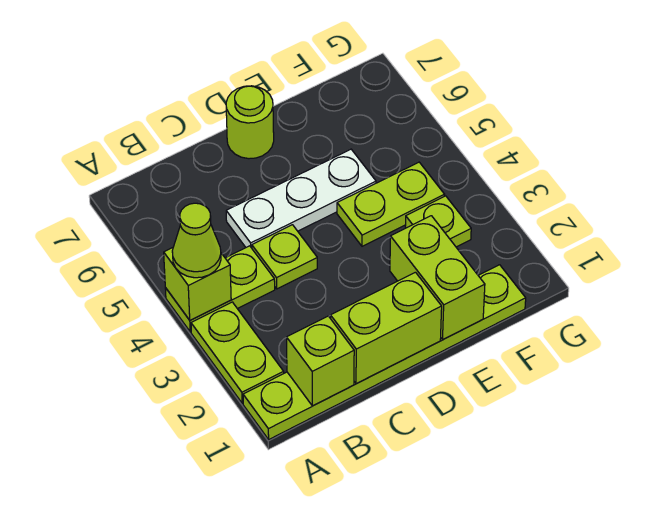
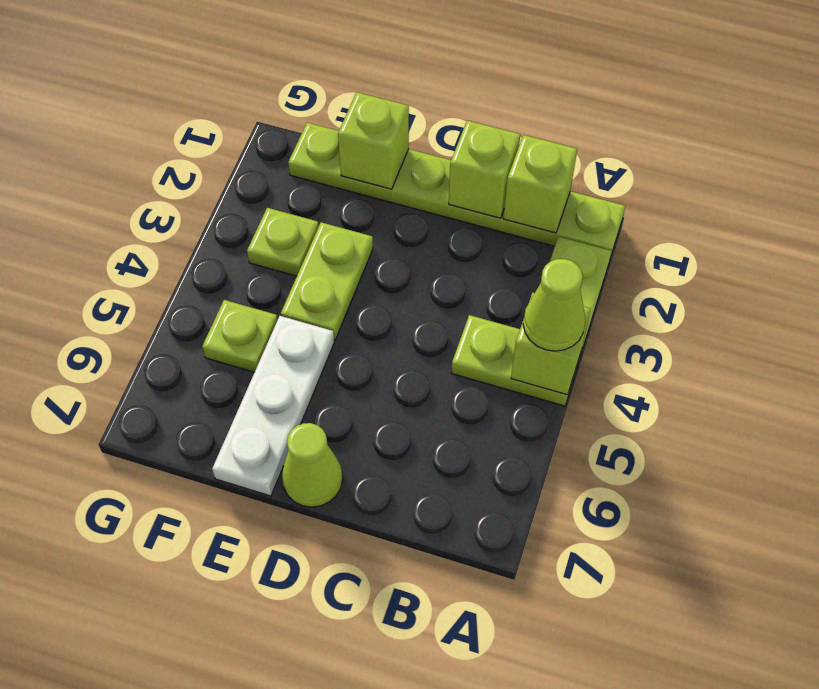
lime brick C1:D1 level 2 -> lime brick C1 level 2
lime plate C4 level 1 -> lime plate F5 level 1
white plate C5:E5 level 1 -> white plate E5:E7 level 1
lime round brick D7 level 1 -> lime cone D7 level 1
lime brick E1:E2 level 2 -> lime brick E1 level 2
lime plate E4:F4 level 1 -> lime plate E3:E4 level 1

